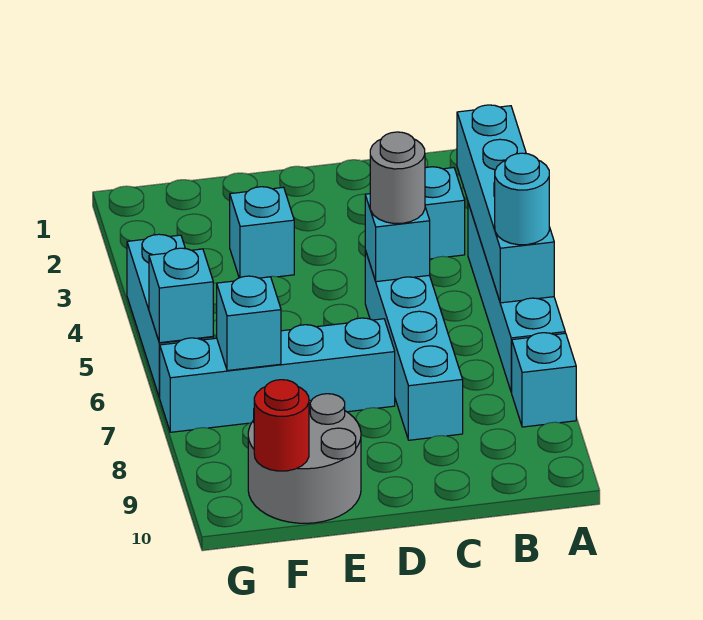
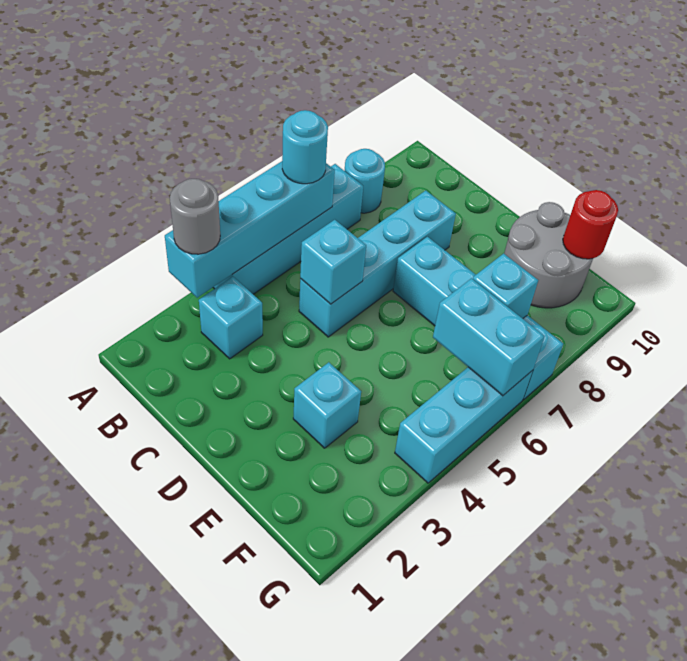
cyan brick A8 level 1 -> cyan round brick A8 level 1
grey round brick C5 level 3 -> grey round brick A3 level 3
cyan brick G6 level 2 -> cyan brick F6:G6 level 2

